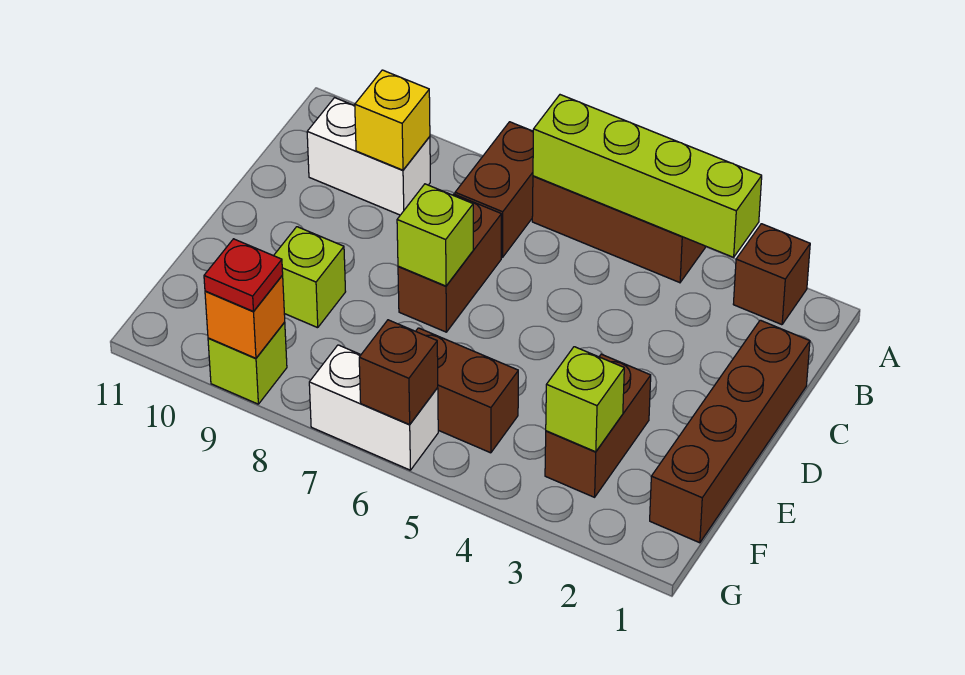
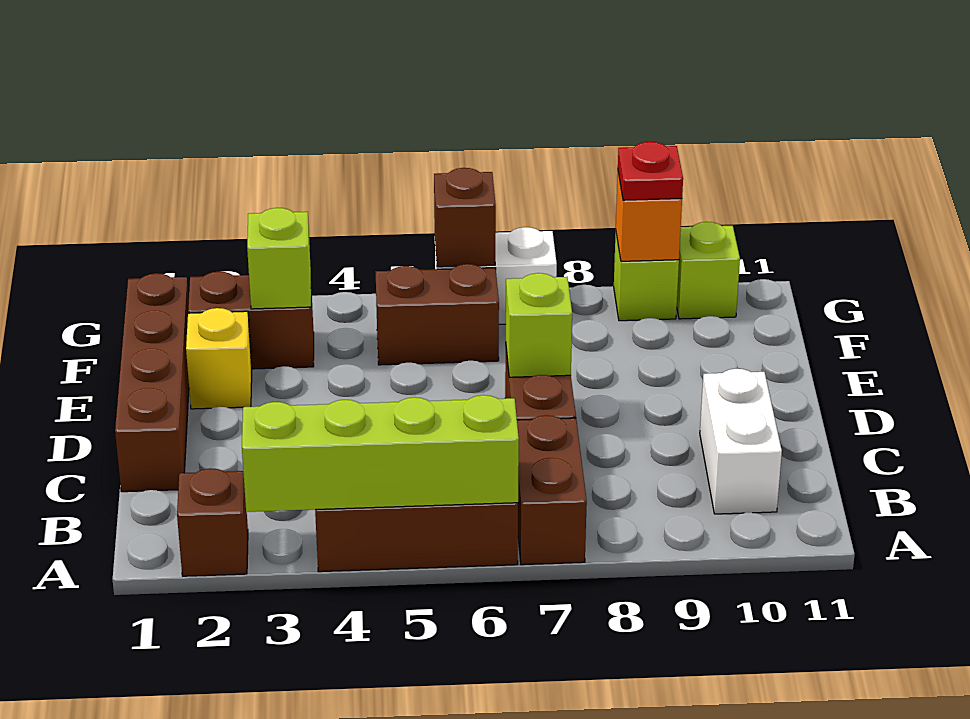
white brick B9:B10 level 1 -> white brick B10:C10 level 1
yellow brick B9 level 2 -> yellow brick E2 level 1
brown brick E3:F3 level 1 -> brown brick F2:F3 level 1
lime brick E9 level 1 -> lime brick G10 level 1

